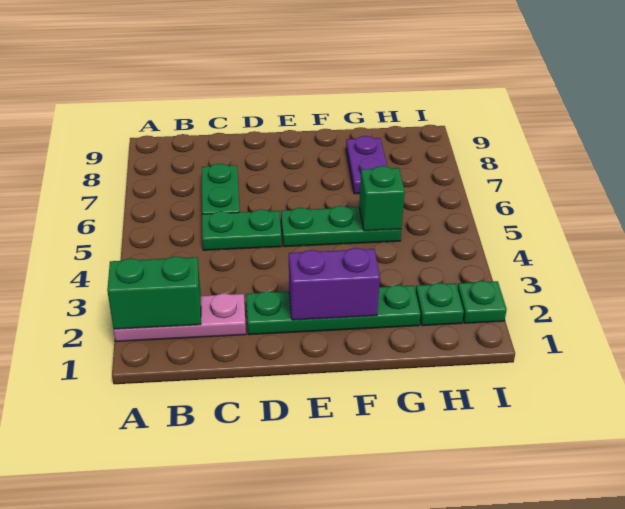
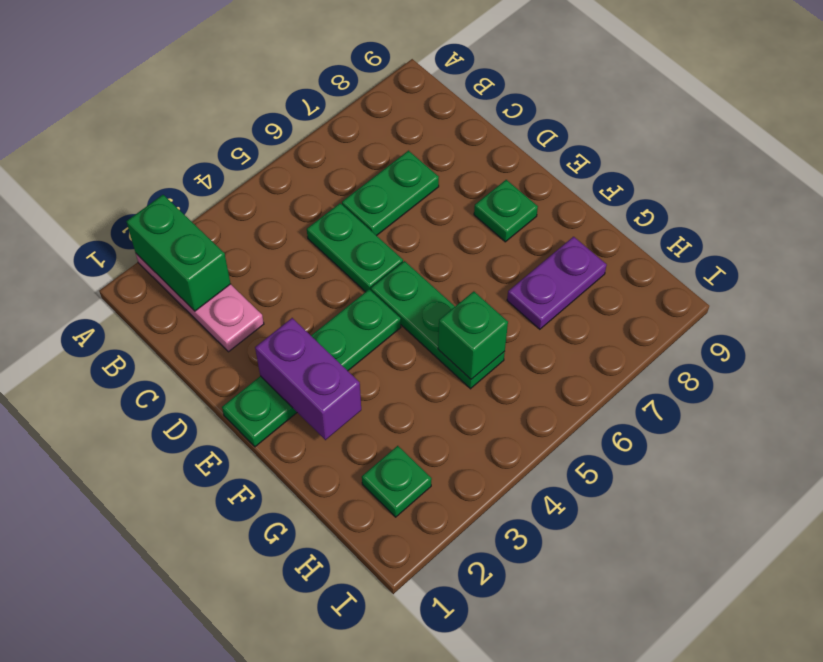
green plate D2:G2 level 1 -> green plate E1:E4 level 1
green plate I2 level 1 -> green plate E8 level 1

